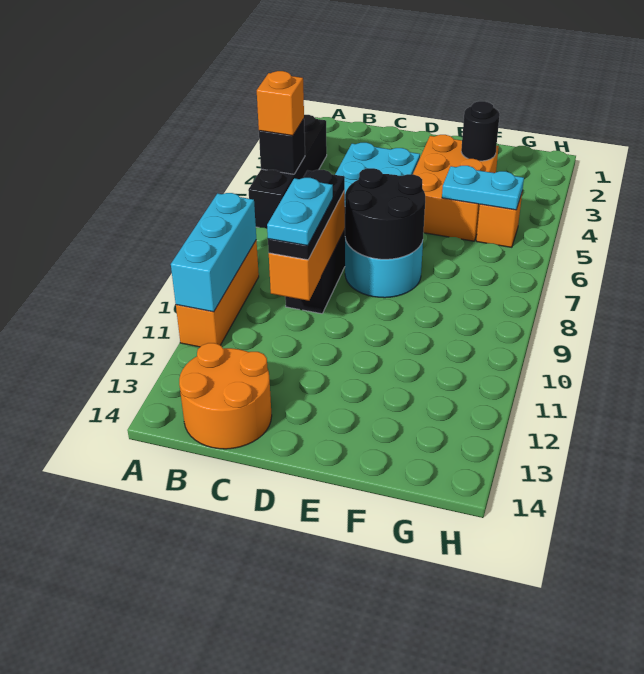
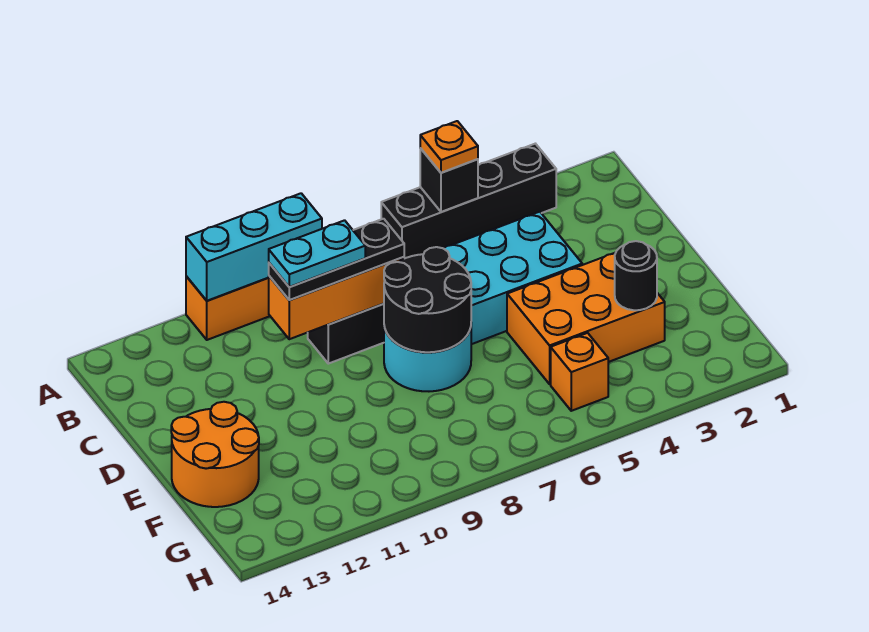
orange brick A5 level 3 -> orange plate A5 level 3
orange round brick B13:C14 level 1 -> orange round brick E13:F14 level 1
cyan plate F5:G5 level 2 -> none

